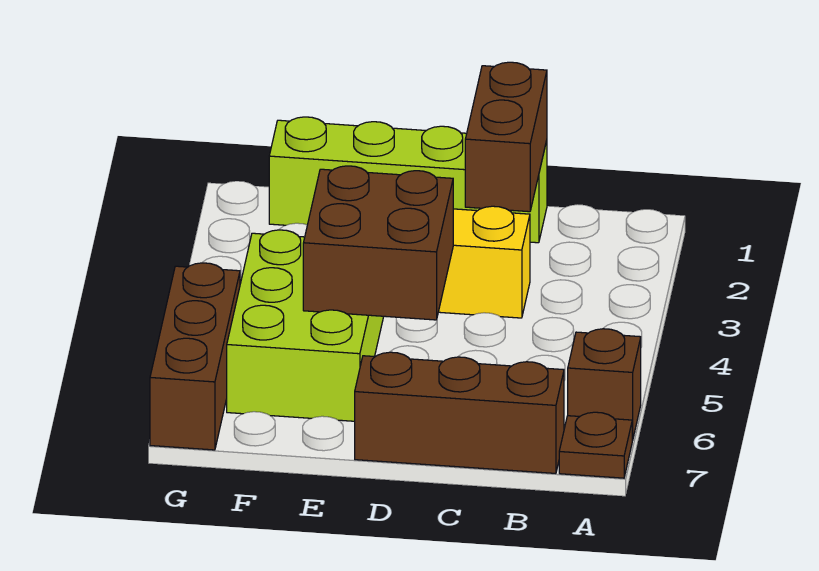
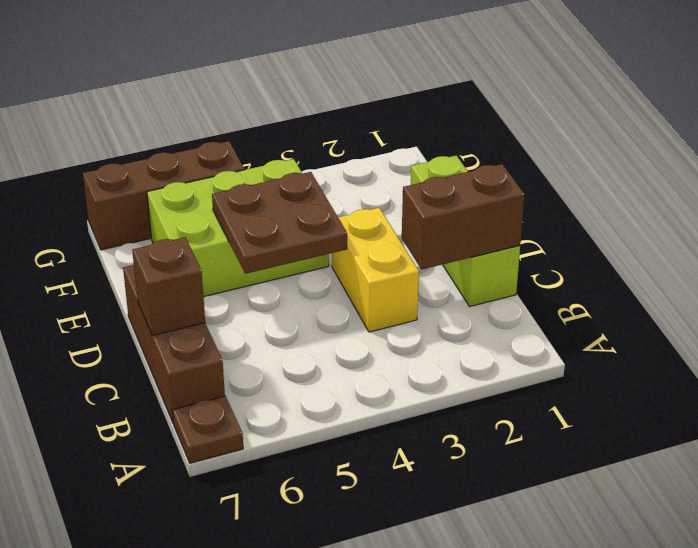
brown brick A6 level 1 -> brown brick C7 level 2
lime brick C1:F1 level 1 -> lime brick C1:E1 level 1
brown brick D4:E5 level 2 -> brown plate D4:E5 level 2

